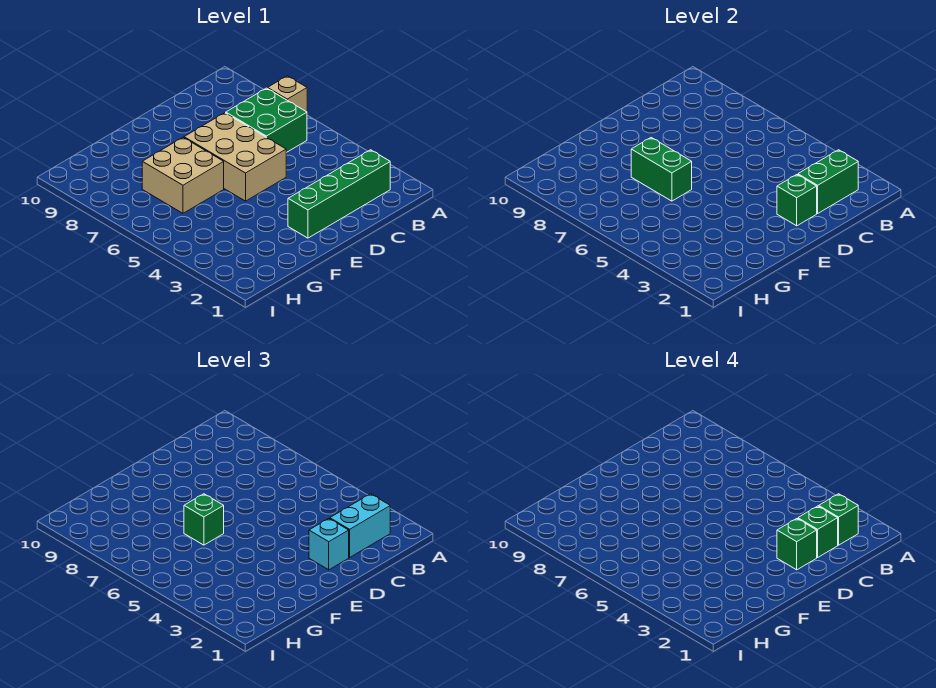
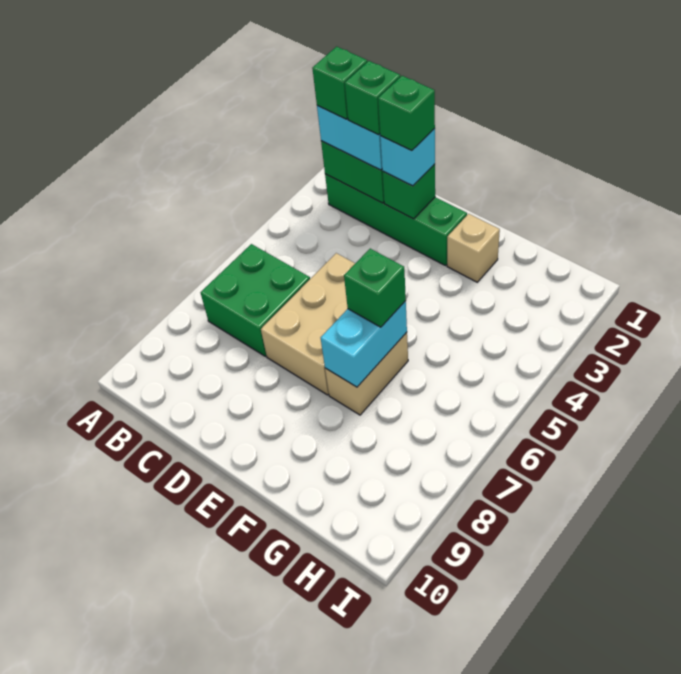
tan brick A7 level 1 -> tan brick F2 level 1
tan brick F6:G7 level 1 -> tan brick F6:F7 level 1
green brick F6:F7 level 2 -> cyan brick F6:F7 level 2

